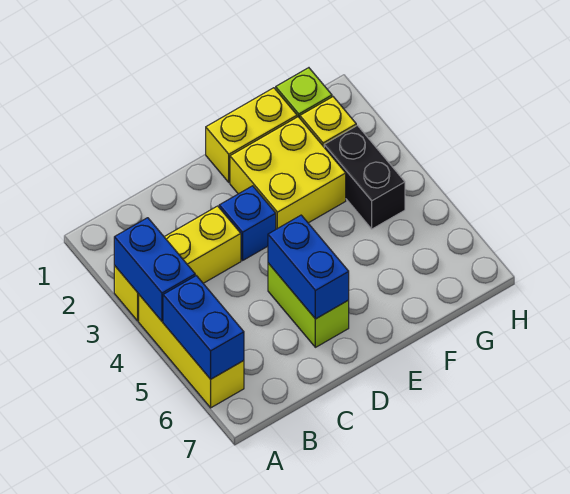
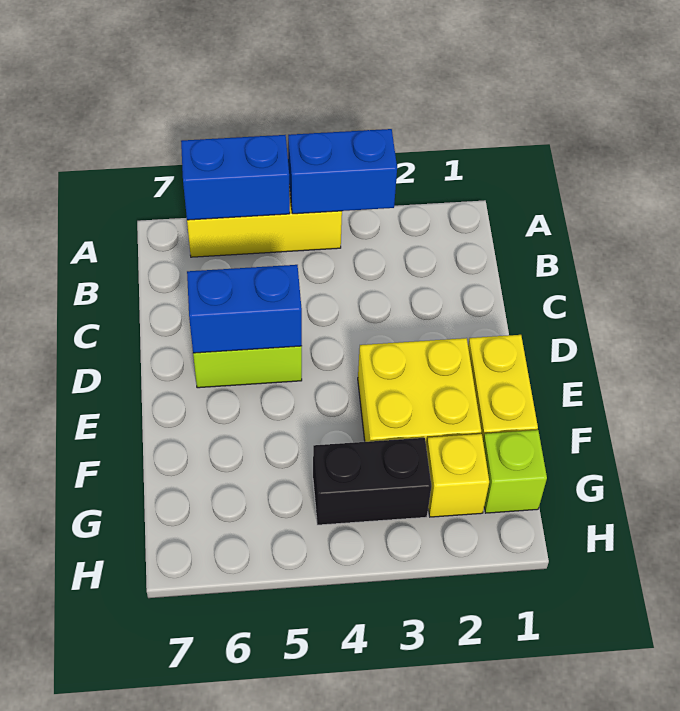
yellow brick A3:C3 level 1 -> none
blue brick D3 level 1 -> none

